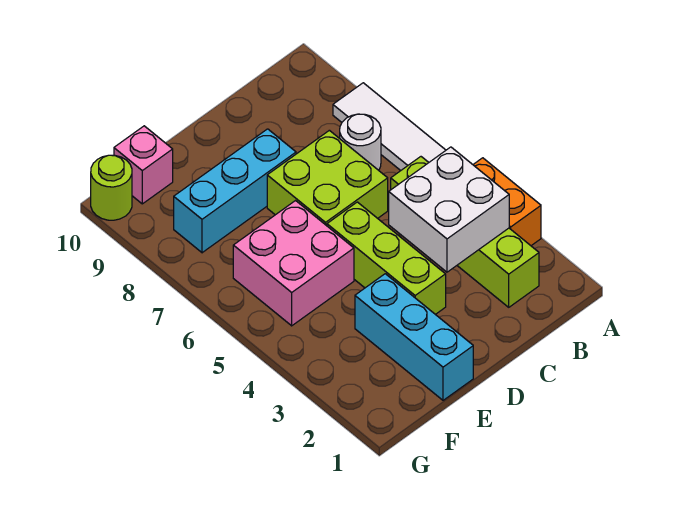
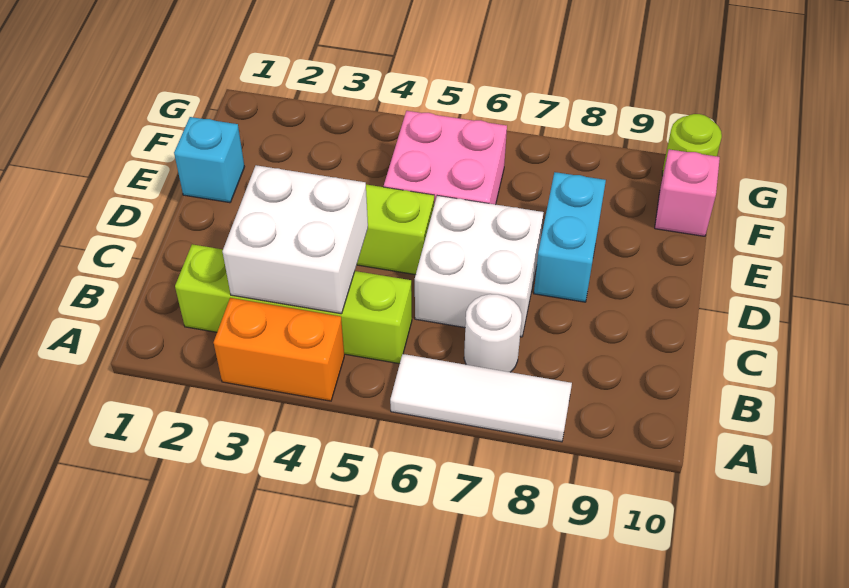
lime brick C6:D7 level 1 -> white brick C6:D7 level 1
cyan brick D8:F8 level 1 -> cyan brick D8:E8 level 1
cyan brick E1:E3 level 1 -> cyan brick E1 level 1

